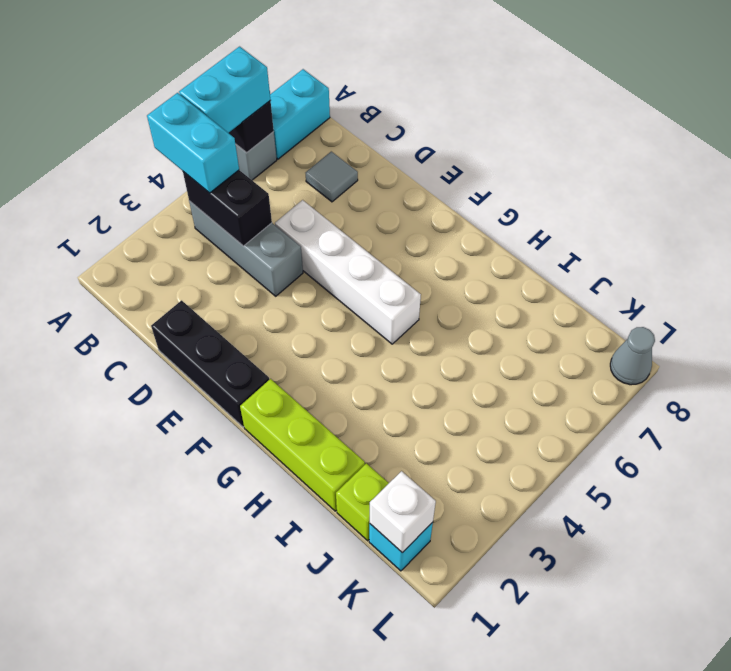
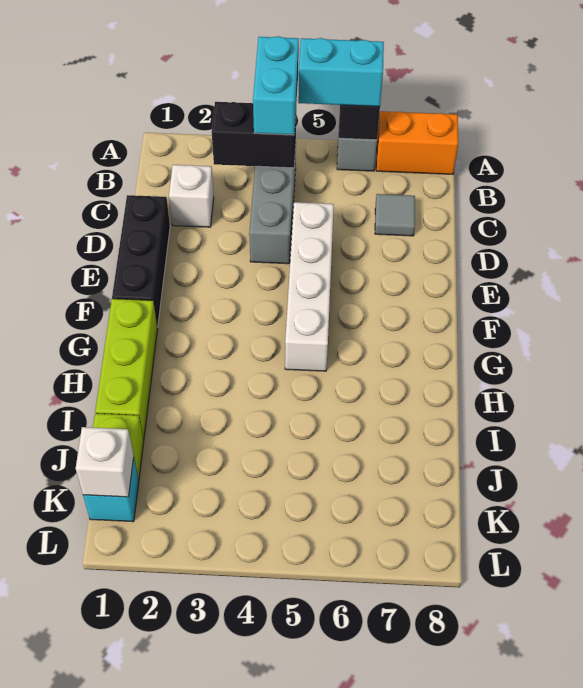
cyan brick A7:A8 level 1 -> orange brick A7:A8 level 1
black brick B4:C4 level 2 -> black brick B3:B4 level 2
none -> white brick C2 level 1
grey cone L8 level 1 -> none

